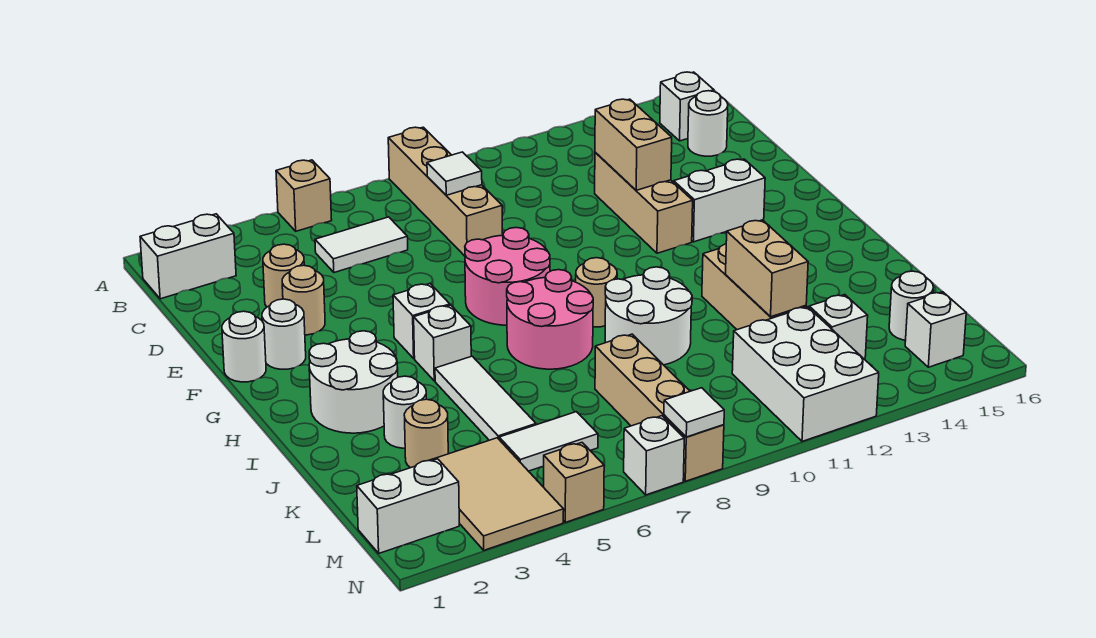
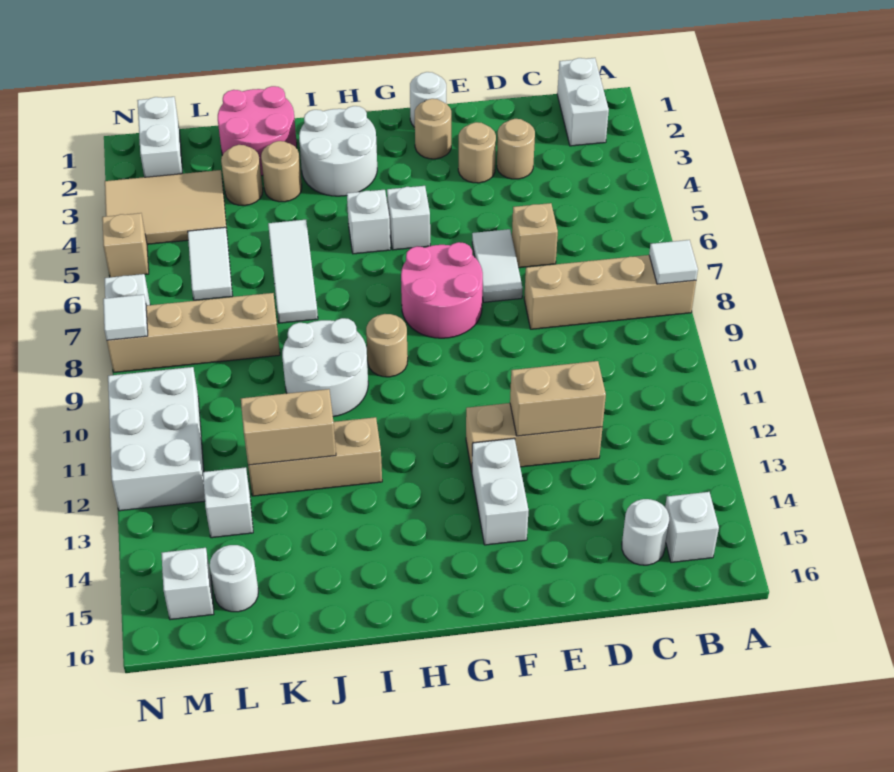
tan brick A5 level 1 -> tan brick D6 level 1
white tile C5:C6 level 1 -> white tile E6:E7 level 1
white tile C8 level 2 -> white tile A8 level 2
white round brick F2 level 1 -> tan round brick F2 level 1
pink round brick H7:I8 level 1 -> pink round brick J1:K2 level 1
white tile I5:K5 level 1 -> white tile J5:J7 level 1
white round brick J3 level 1 -> tan round brick J3 level 1
white brick L11:N12 level 1 -> white brick M10:N12 level 1

